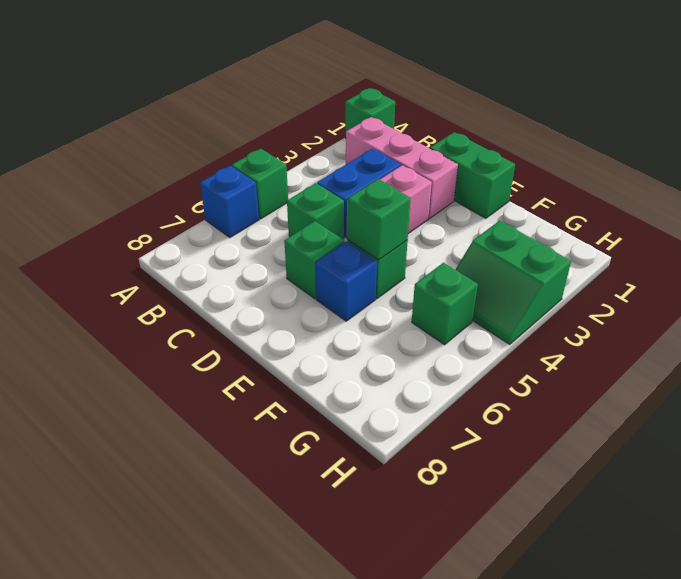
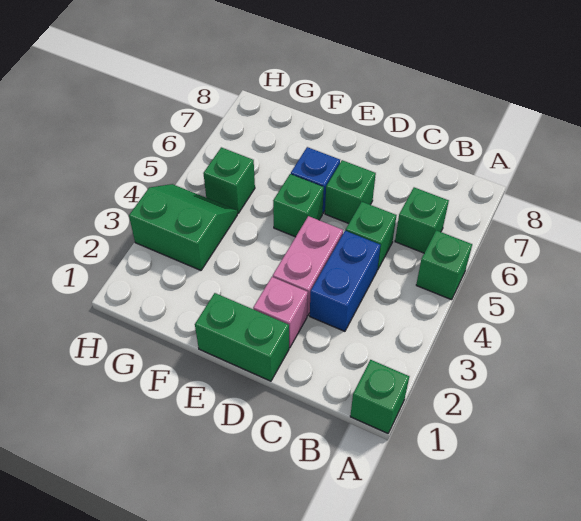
blue brick A6 level 1 -> none
pink brick B2:D2 level 1 -> pink brick D2 level 1
green brick E5 level 2 -> green brick B6 level 1

